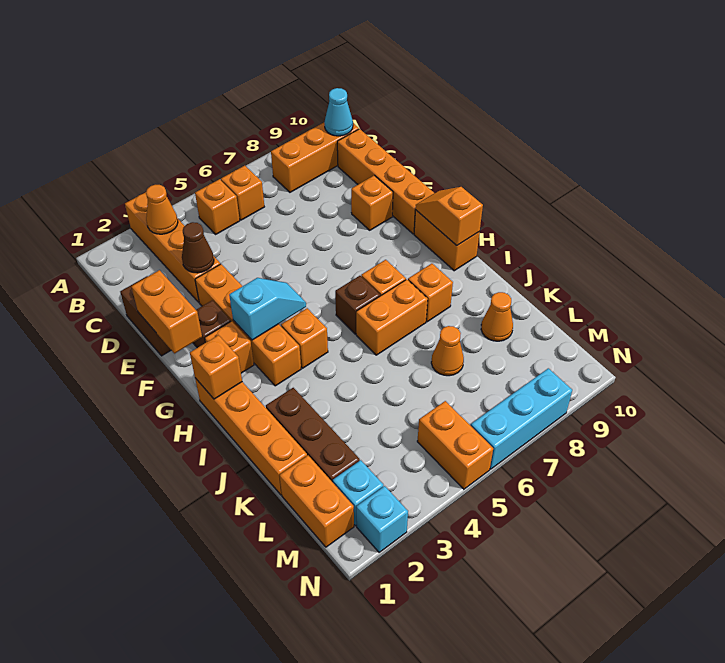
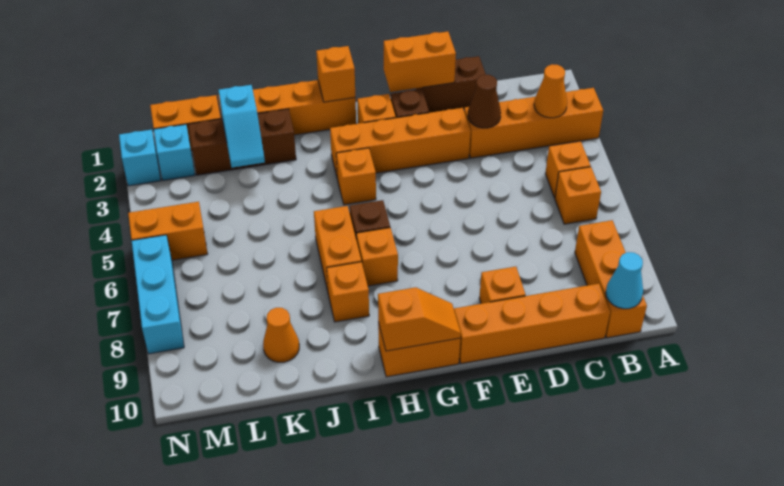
cyan slope G3:G4 level 2 top 3 -> cyan slope K2:K3 level 2 top 2
orange cone K7 level 1 -> none

